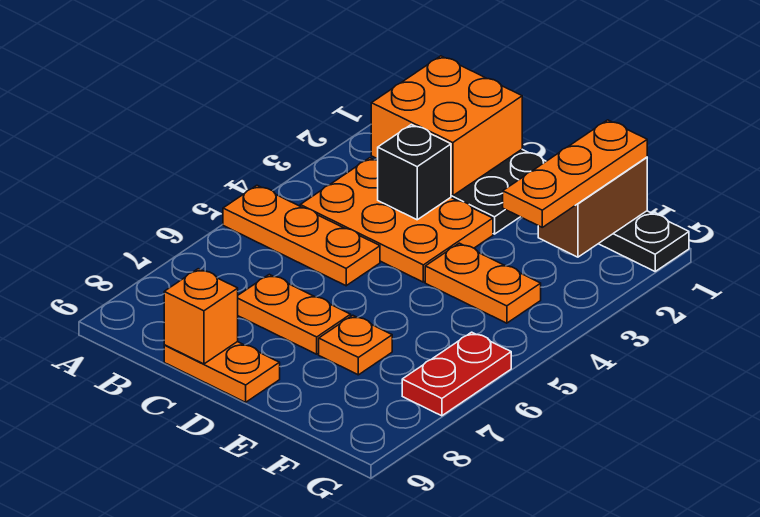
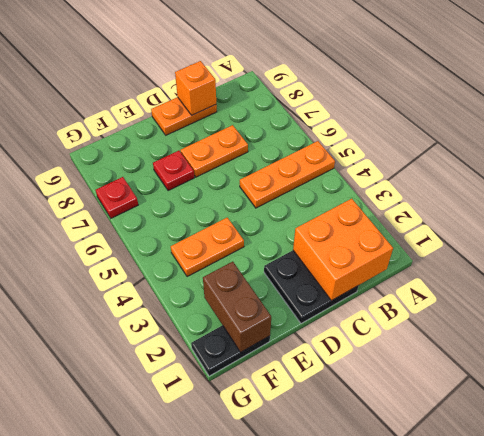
orange plate B3:D4 level 1 -> none
black brick C3 level 2 -> none
orange plate E7 level 1 -> red plate E7 level 1
orange plate F1:F3 level 3 -> none
red plate G6:G7 level 1 -> red plate G7 level 1

